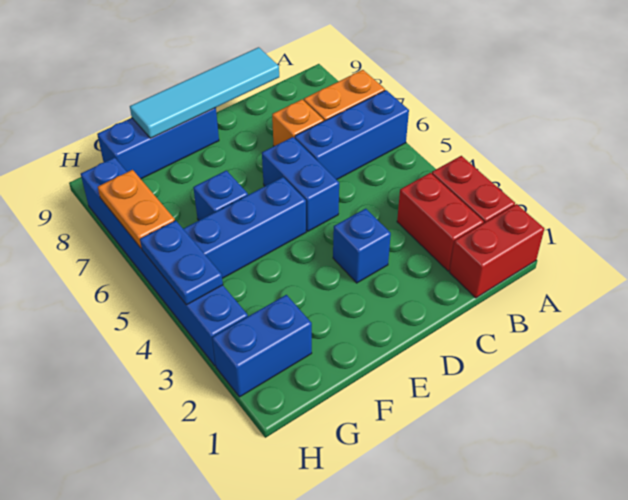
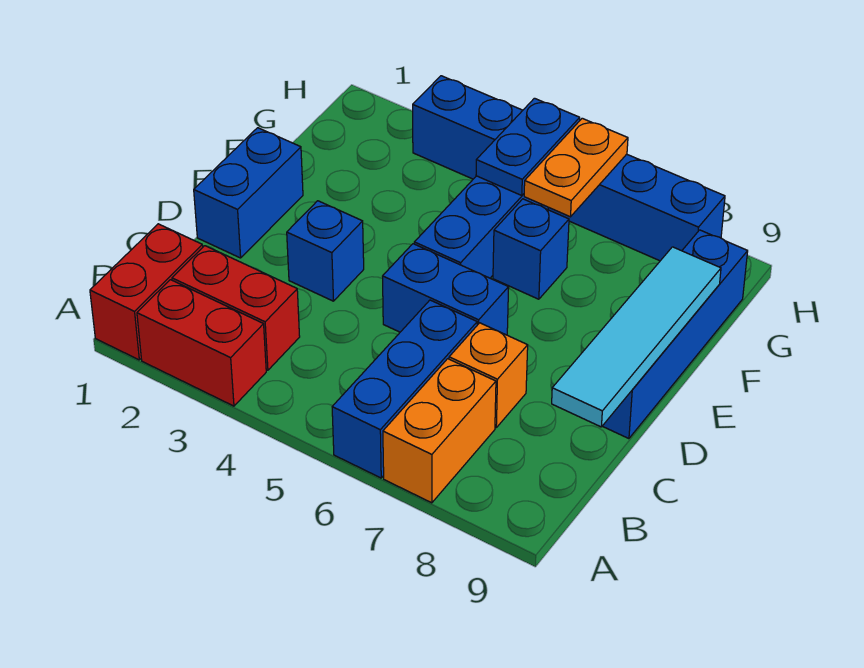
blue brick E9:G9 level 1 -> blue brick D9:G9 level 1
blue brick G2:H2 level 1 -> blue brick D1:E1 level 1
blue plate H4:H5 level 2 -> blue plate G5:H5 level 2
orange plate H6:H7 level 2 -> orange plate G6:H6 level 2

